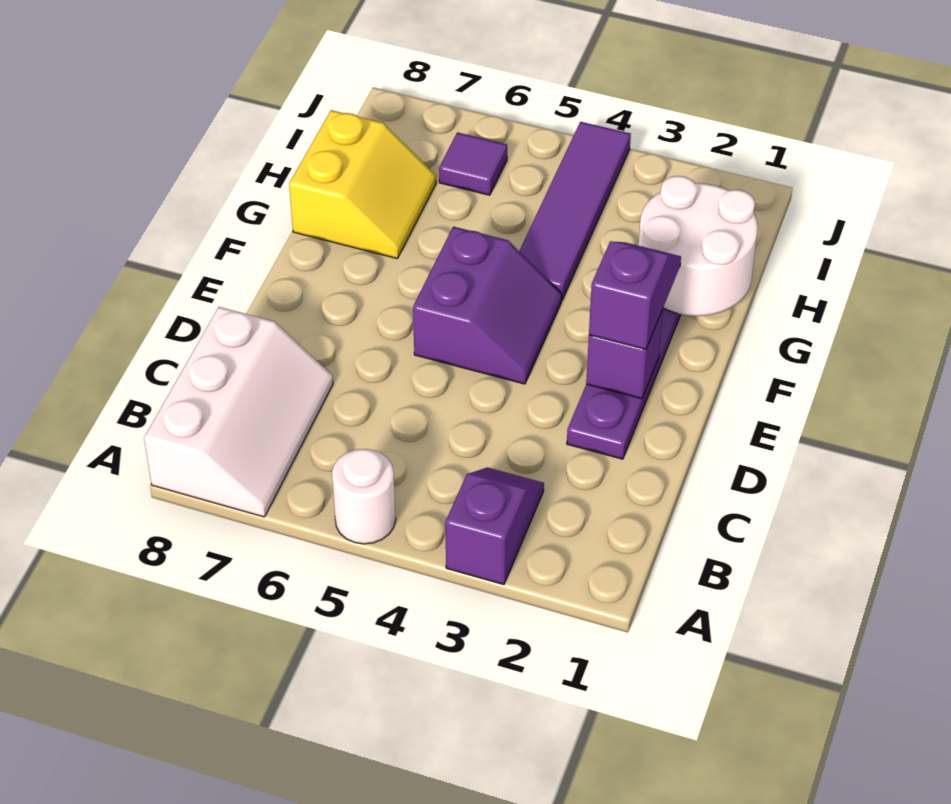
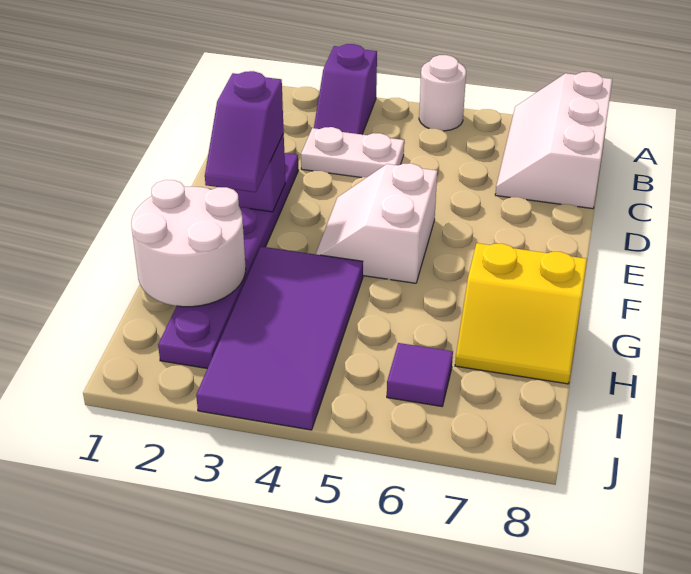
none -> white plate C3:C4 level 1
purple slope E4:F5 level 1 top 5 -> white slope E4:F5 level 1 top 5
purple tile G4:J4 level 1 -> purple tile G3:J4 level 1
yellow slope G7:H8 level 1 top 8 -> yellow slope G7:H8 level 1 top G

